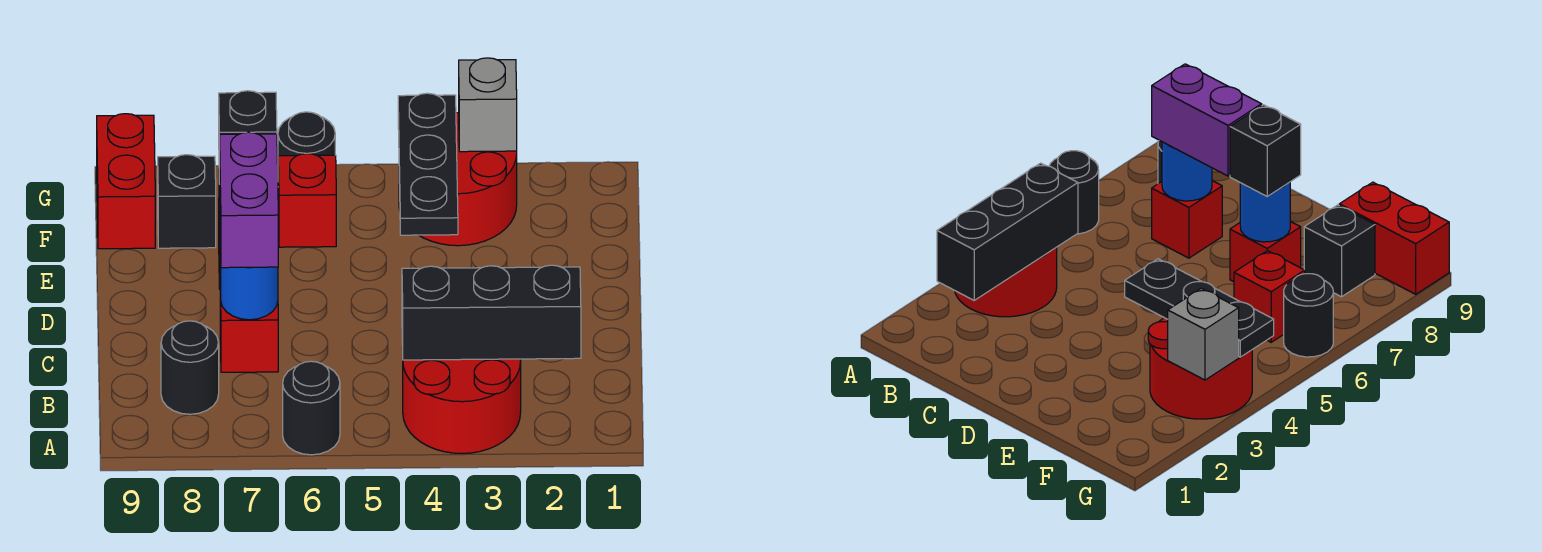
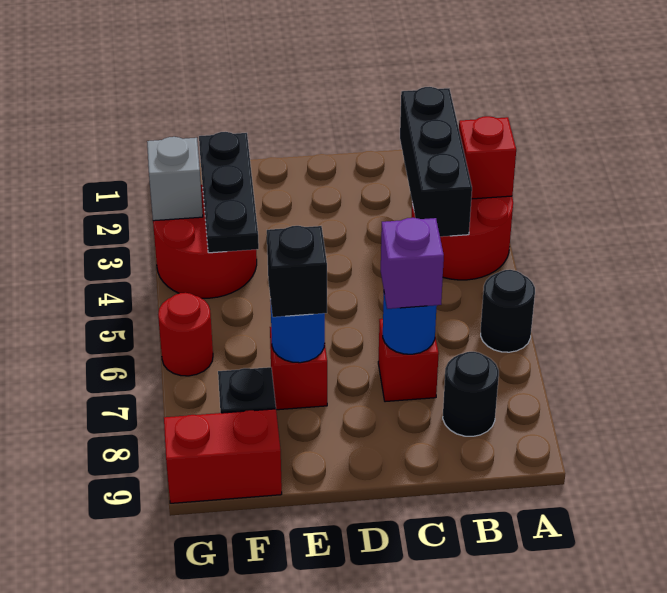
purple brick C7:D7 level 3 -> purple brick C7 level 3
black plate E4:G4 level 2 -> black plate F2:F4 level 2
red brick F6 level 1 -> red brick A3 level 2
black round brick G6 level 1 -> red round brick G6 level 1

